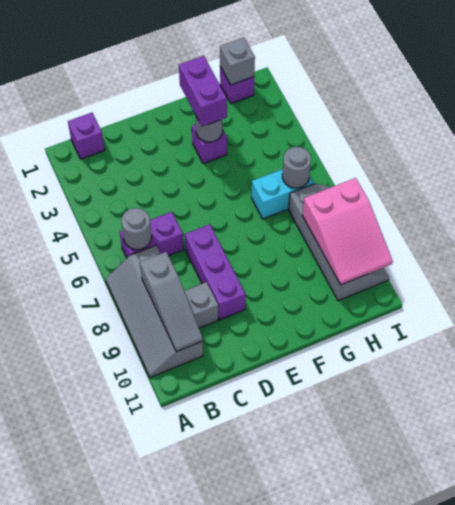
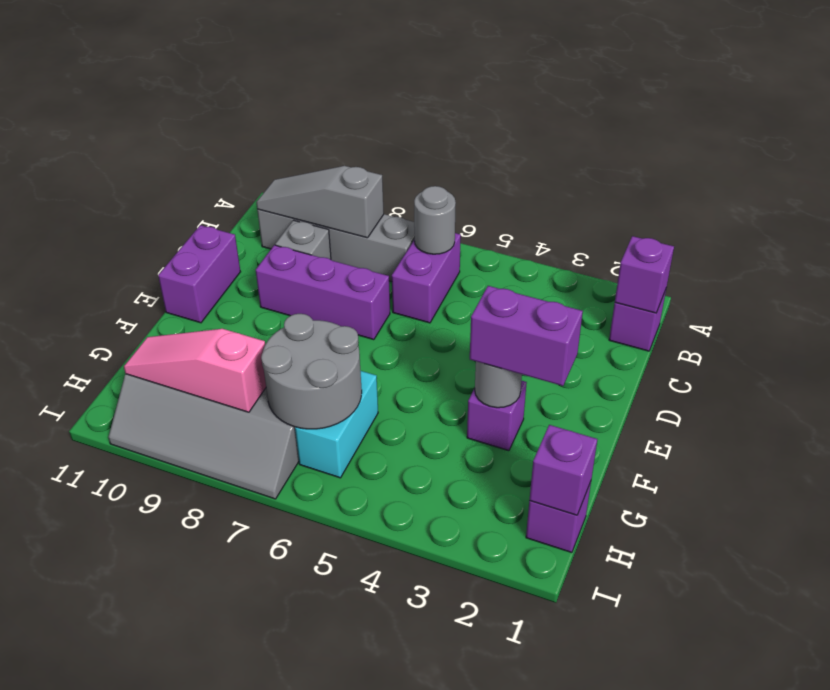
none -> purple brick B1 level 2
none -> purple brick D11:E11 level 1
grey brick H1 level 2 -> purple brick H1 level 2
grey round brick H6 level 2 -> grey round brick G6:H7 level 2
pink slope H8:I10 level 2 top 8 -> pink slope H8:H10 level 2 top 8

